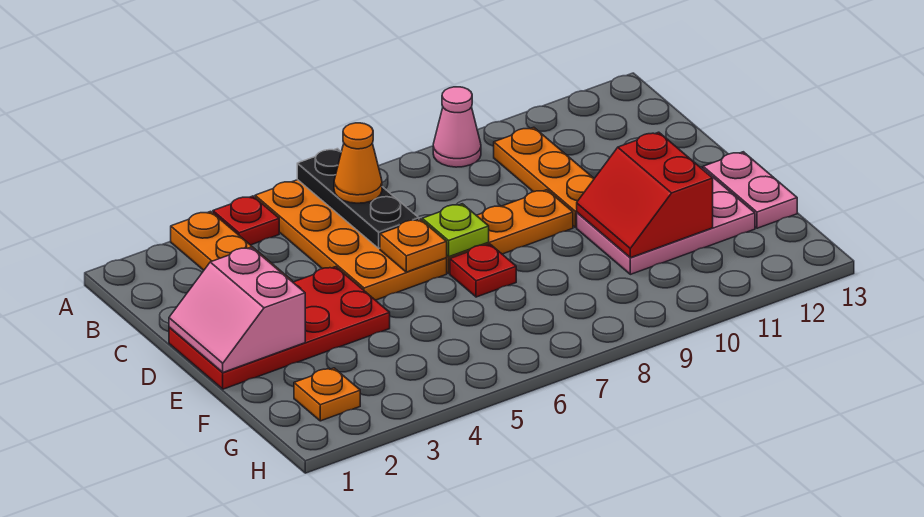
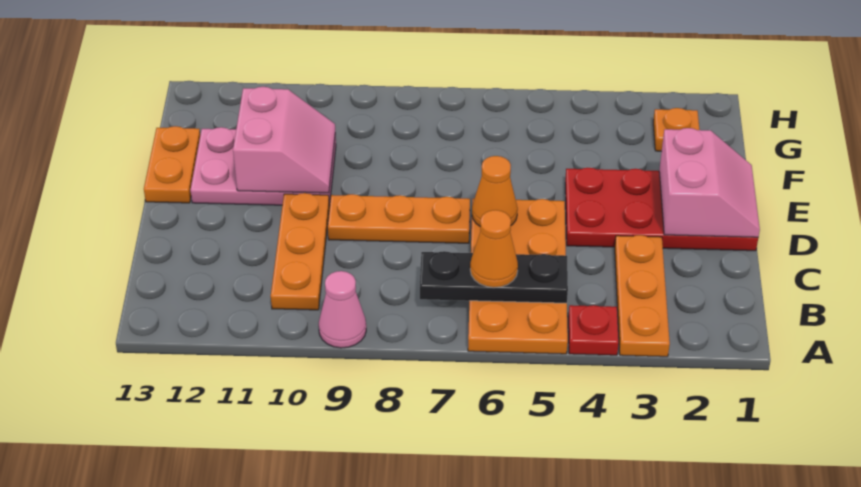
black plate A6:C6 level 2 -> black plate B5:B7 level 2
orange plate D6 level 2 -> orange cone D6 level 2
lime plate D7 level 2 -> none
red plate E7 level 1 -> none
red slope E10:F11 level 2 top 11 -> pink slope E10:F11 level 2 top 11
pink plate E13:F13 level 1 -> orange plate E13:F13 level 1

